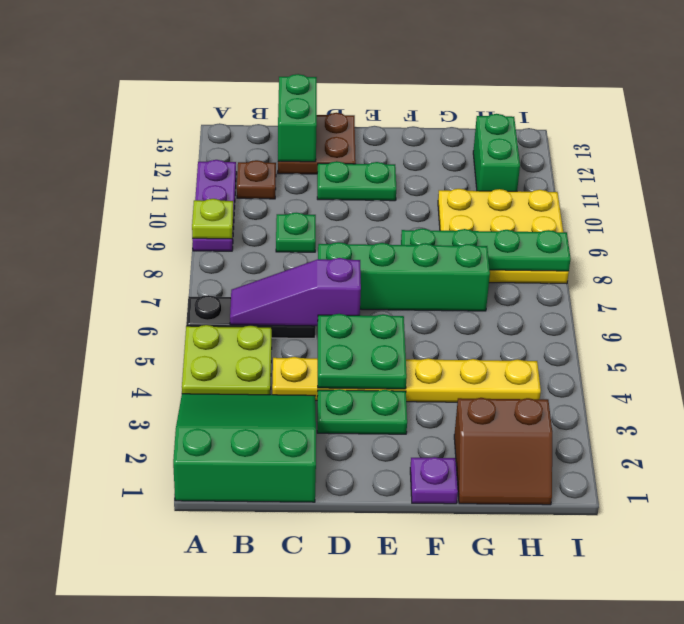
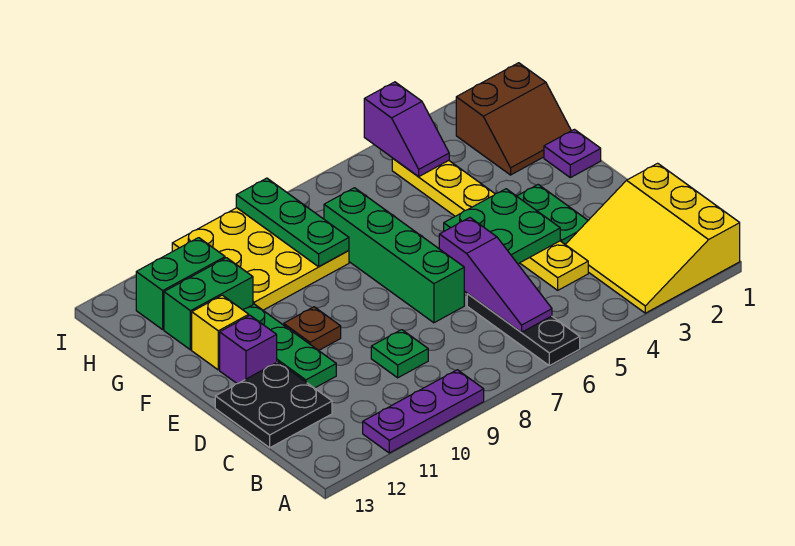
green slope A1:C3 level 1 top 1 -> yellow slope A1:C3 level 1 top 1
lime plate A4:B5 level 1 -> none
lime plate A9 level 2 -> none
brown plate B11 level 1 -> brown plate E10 level 1
brown plate C12:D13 level 1 -> black plate C12:D13 level 1
green brick C12:C13 level 2 -> green brick G11:G12 level 1
green plate D11:E11 level 1 -> green plate D11:F11 level 1
none -> purple brick E12 level 1
green plate F8:I8 level 2 -> green plate G8:I8 level 2
none -> yellow brick F12 level 1
brown slope G1:H2 level 1 top 2 -> brown slope G1:H2 level 1 top H
none -> purple slope H4:I4 level 2 top I

